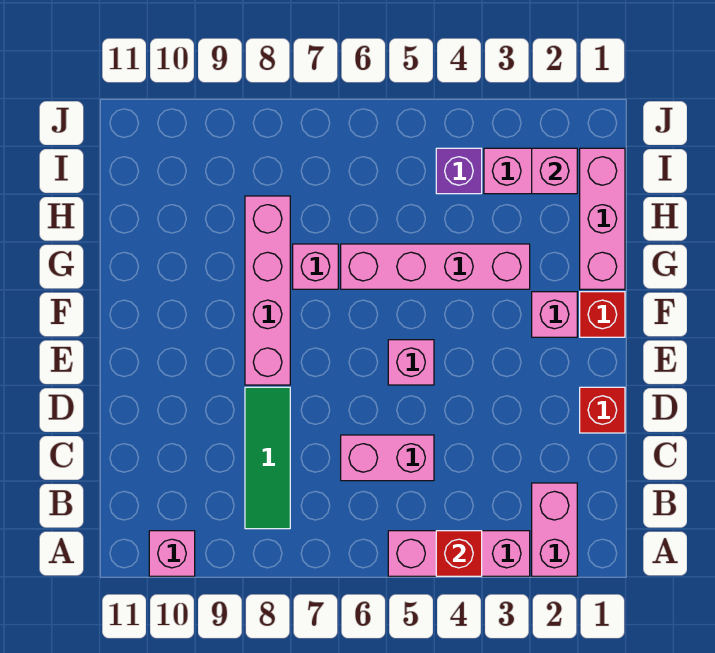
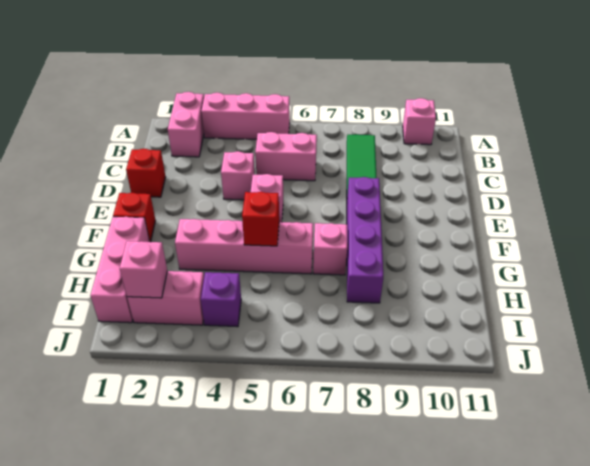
red brick A4 level 2 -> red brick G5 level 2
pink brick E8:H8 level 1 -> purple brick E8:H8 level 1
pink brick F2 level 1 -> pink brick D4 level 1

